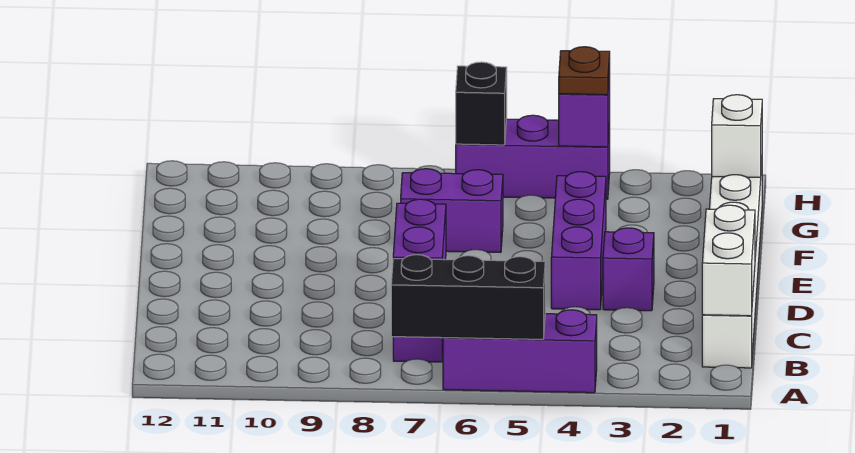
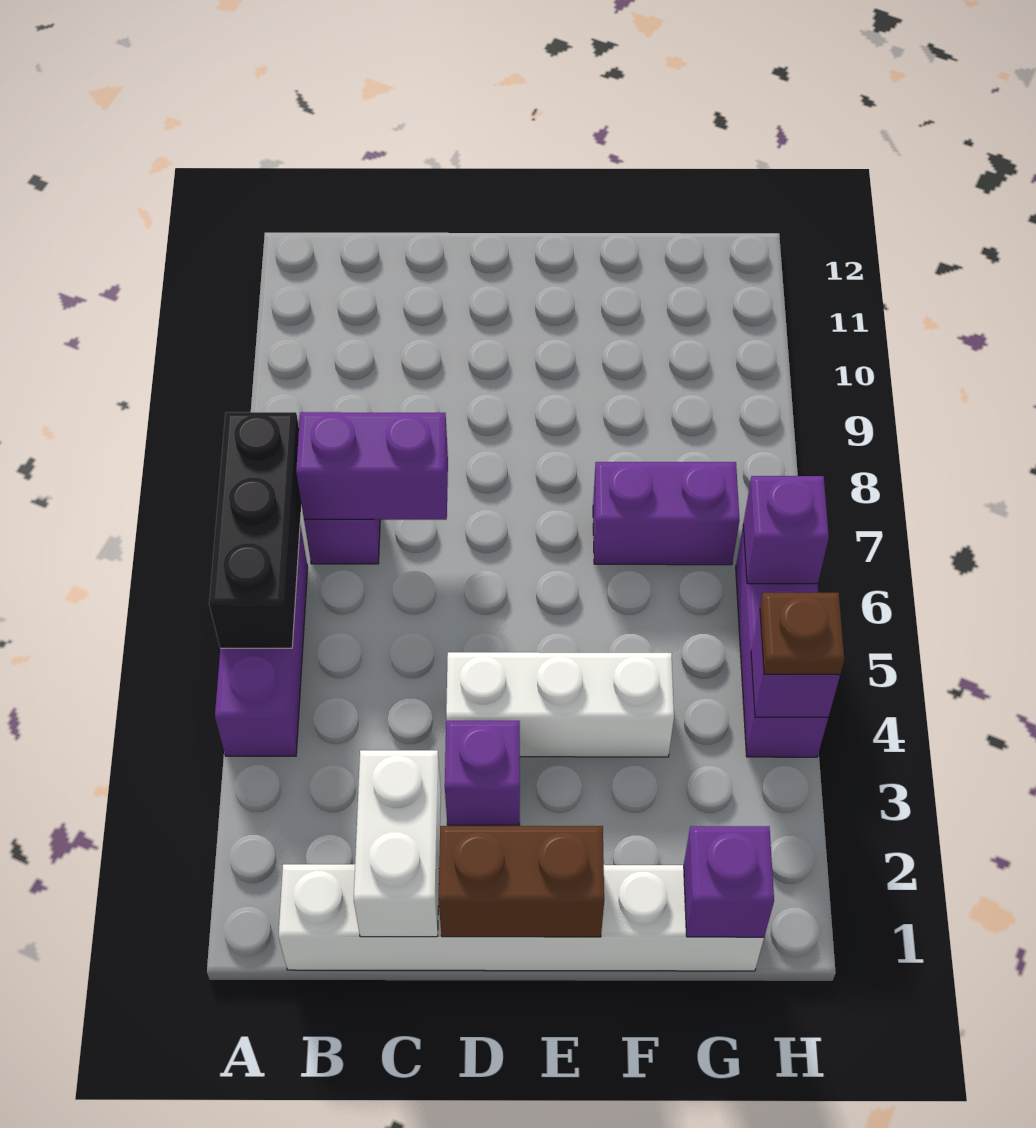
white brick B1:C1 level 2 -> white brick C1:C2 level 2
none -> brown brick D1:E1 level 2
purple brick D4:F4 level 1 -> white brick D4:F4 level 1
purple brick F6:F7 level 1 -> purple brick F7:G7 level 1
white brick G1 level 2 -> purple brick G1 level 2
black brick H6 level 2 -> purple brick H6 level 2

